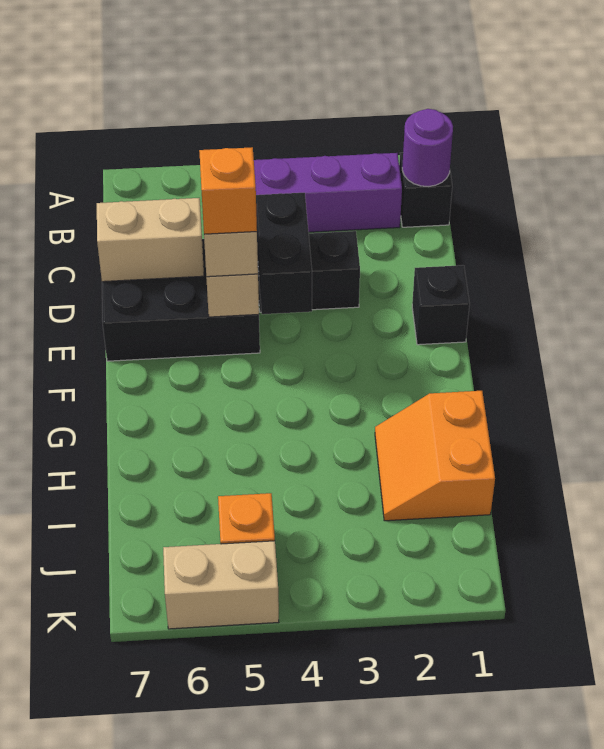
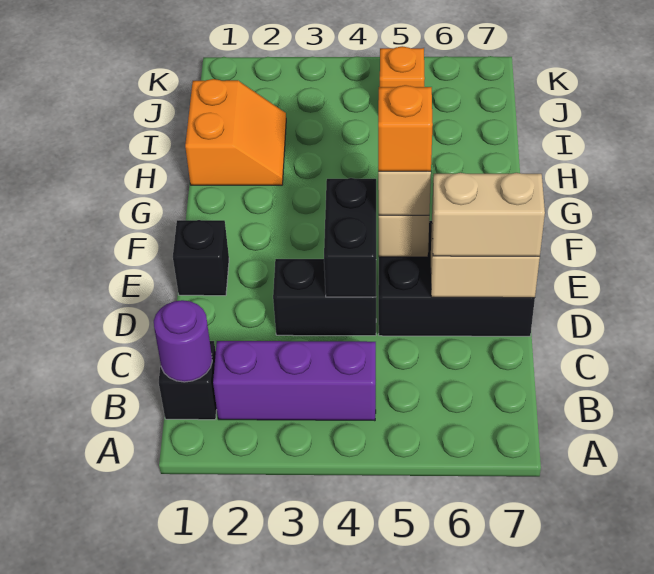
tan brick K5:K6 level 1 -> tan brick D6:D7 level 3

